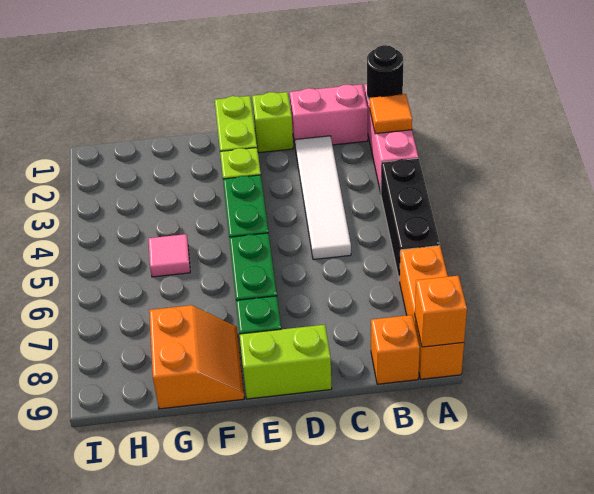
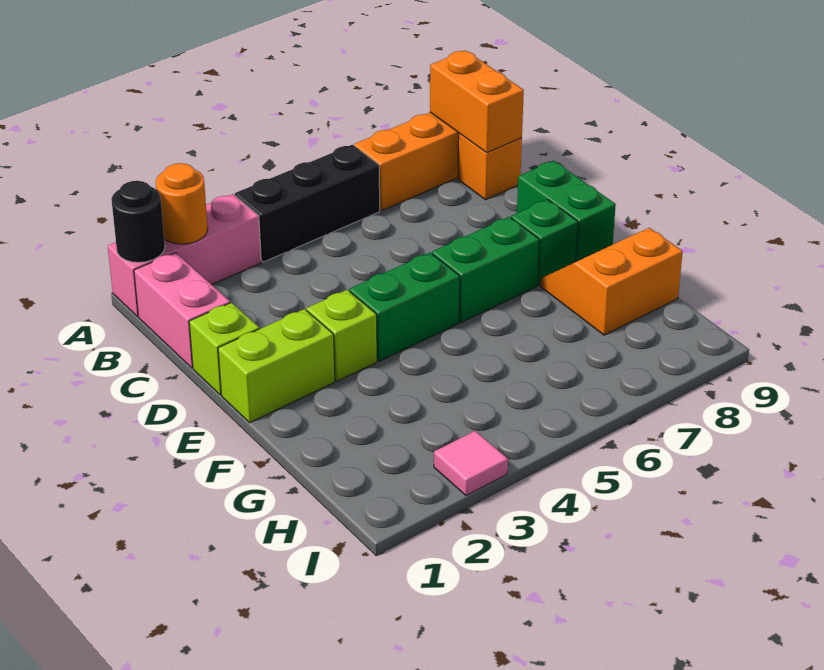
orange tile A2 level 2 -> orange round brick A2 level 2
orange brick A9 level 2 -> orange brick A9:B9 level 2
white tile C2:C5 level 1 -> none
lime brick D9:E9 level 1 -> green brick D9:E9 level 1
pink tile G5 level 1 -> pink tile I3 level 1

